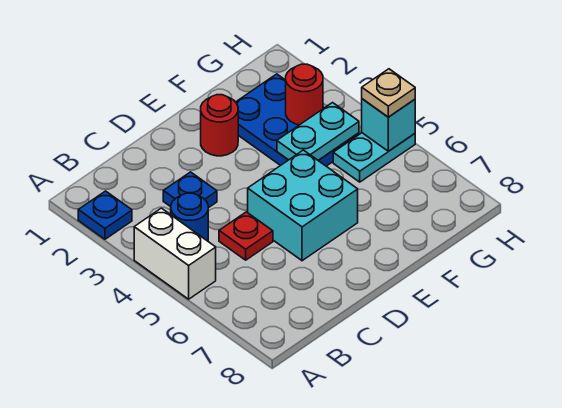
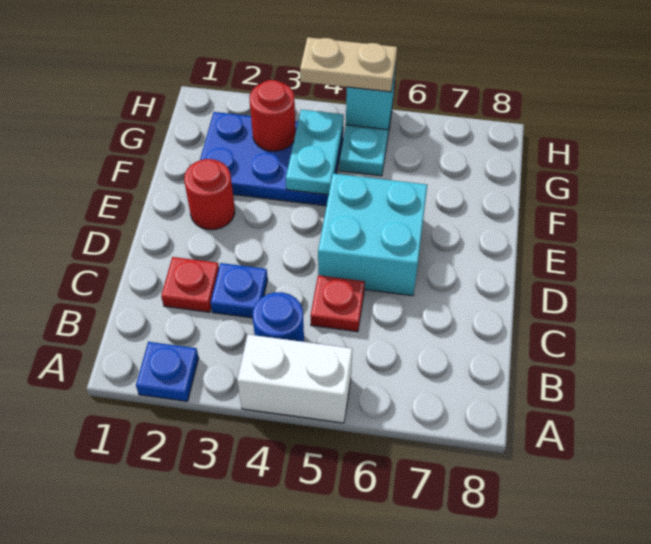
none -> red plate C2 level 1
tan plate H5 level 3 -> tan plate H4:H5 level 3

